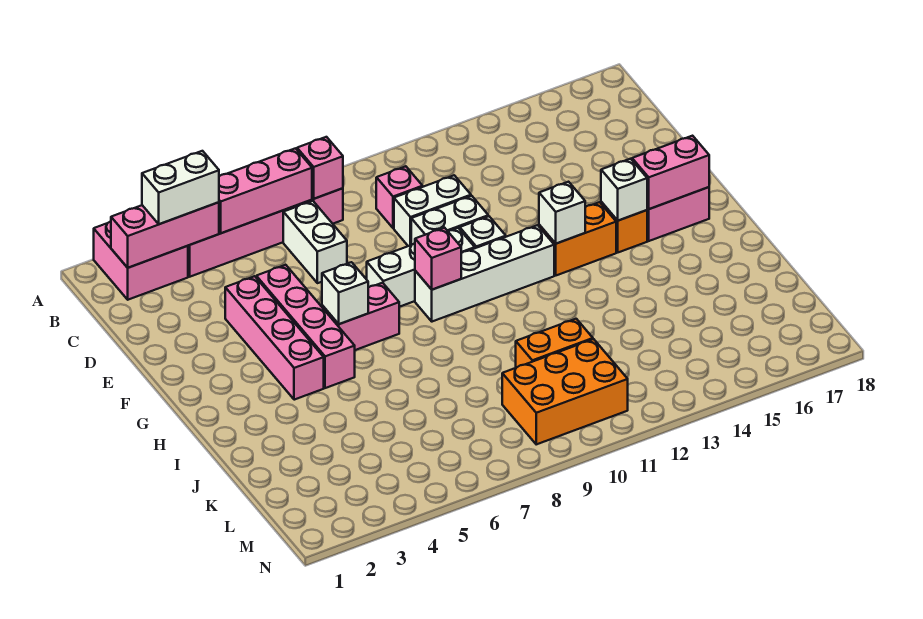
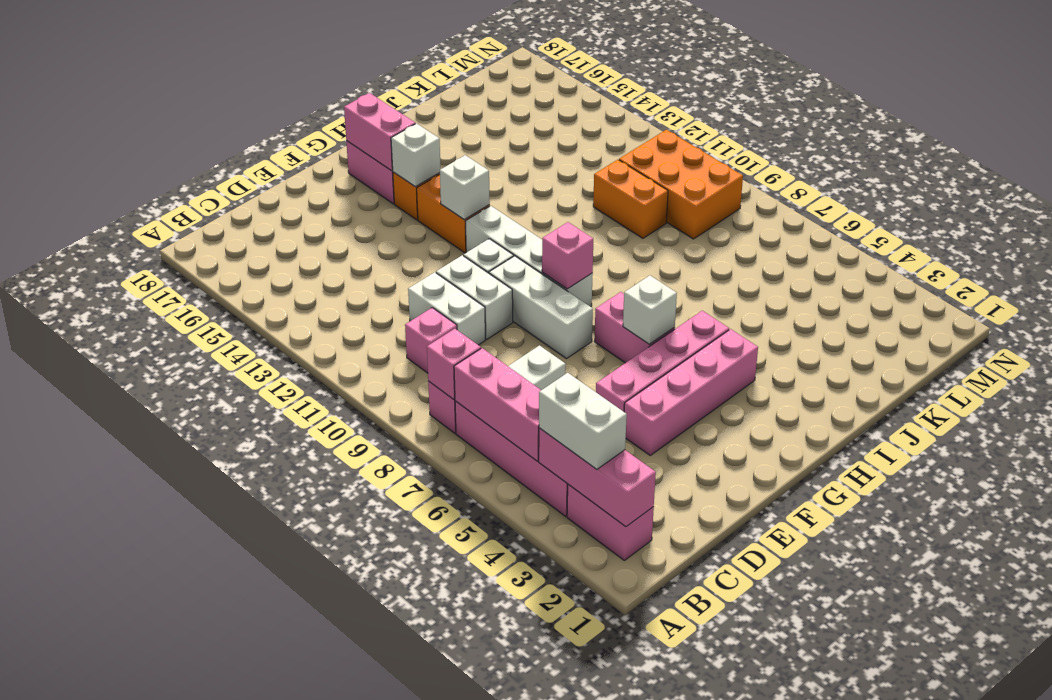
pink brick A2:B3 level 1 -> pink brick B2:B3 level 1

